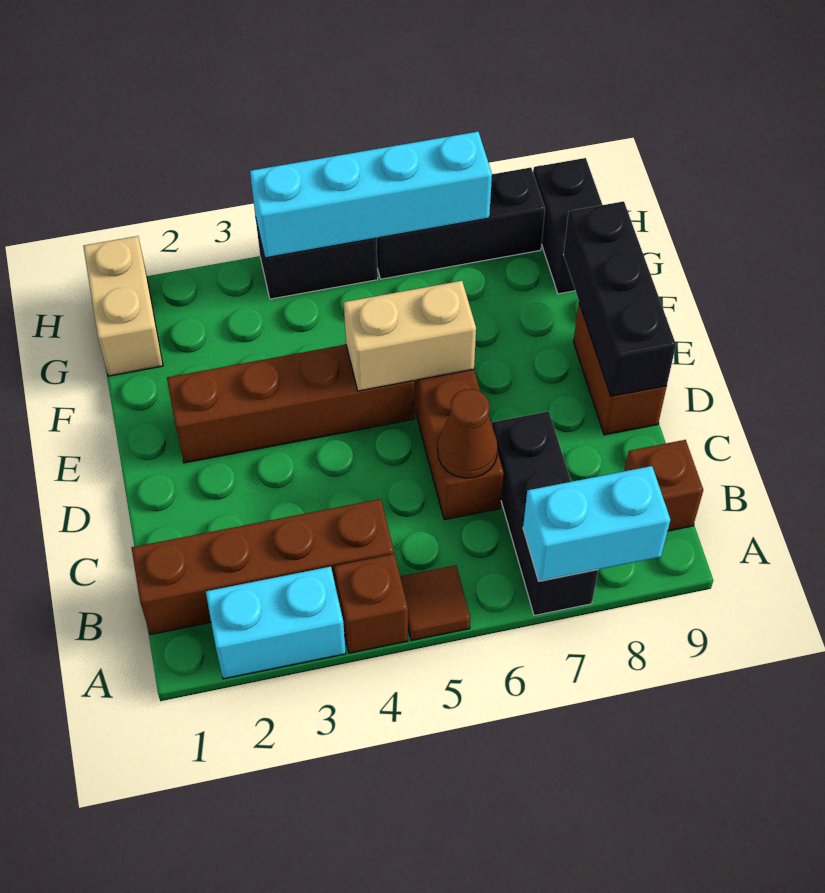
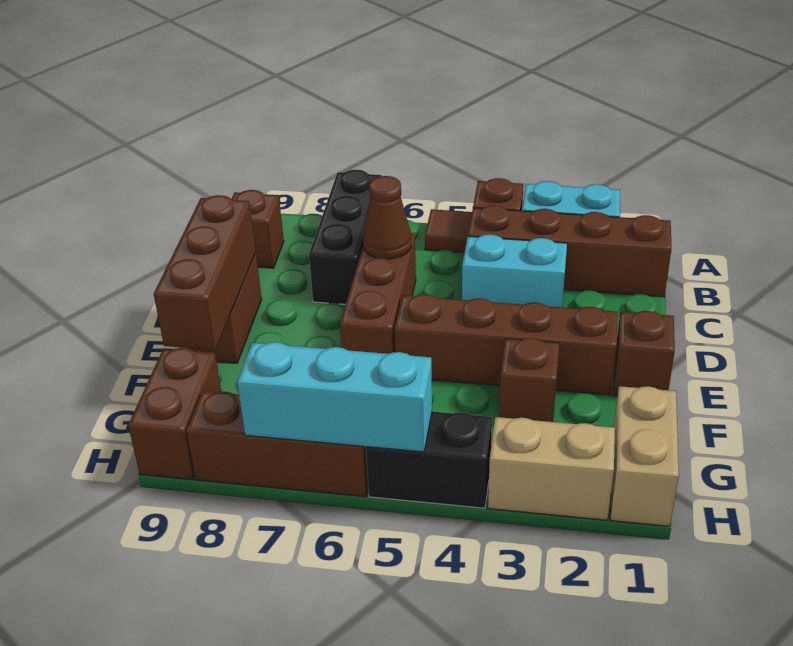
cyan brick A7:A8 level 2 -> cyan brick C3:C4 level 1
black brick D9:F9 level 2 -> brown brick D9:F9 level 2
none -> brown brick E1 level 1
tan brick E5:E6 level 2 -> tan brick H2:H3 level 1
none -> brown brick F3 level 1
black brick G9:H9 level 1 -> brown brick G9:H9 level 1
cyan brick H4:H7 level 2 -> cyan brick H5:H7 level 2
black brick H6:H8 level 1 -> brown brick H6:H8 level 1

